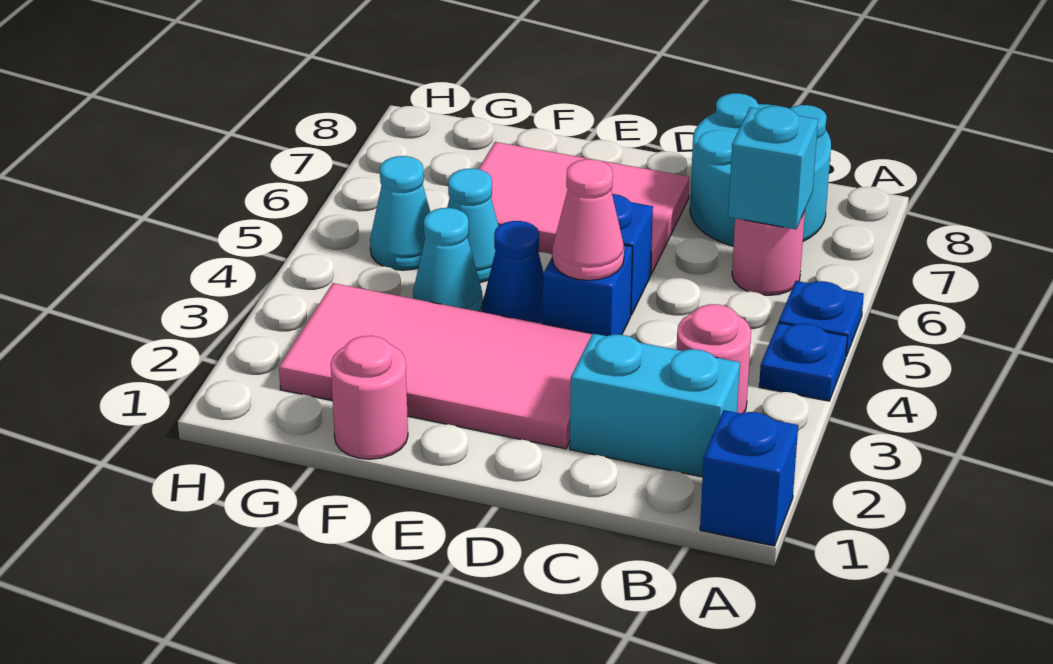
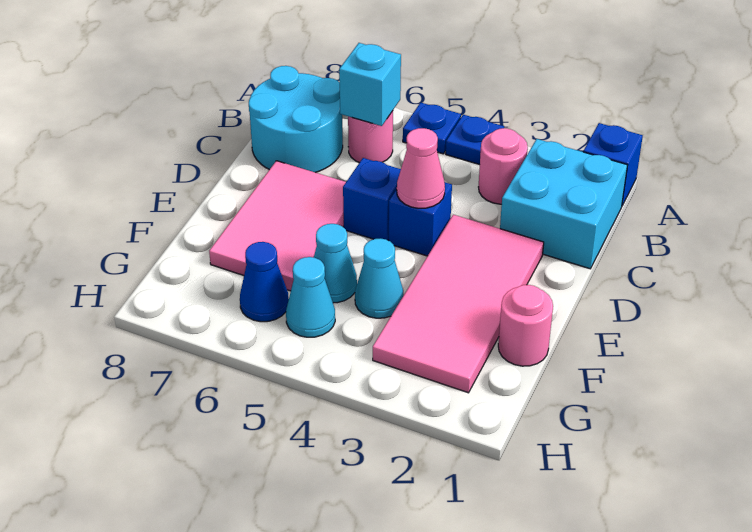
cyan brick B2:C2 level 1 -> cyan brick B1:C2 level 1
blue cone E4 level 1 -> blue cone G6 level 1

